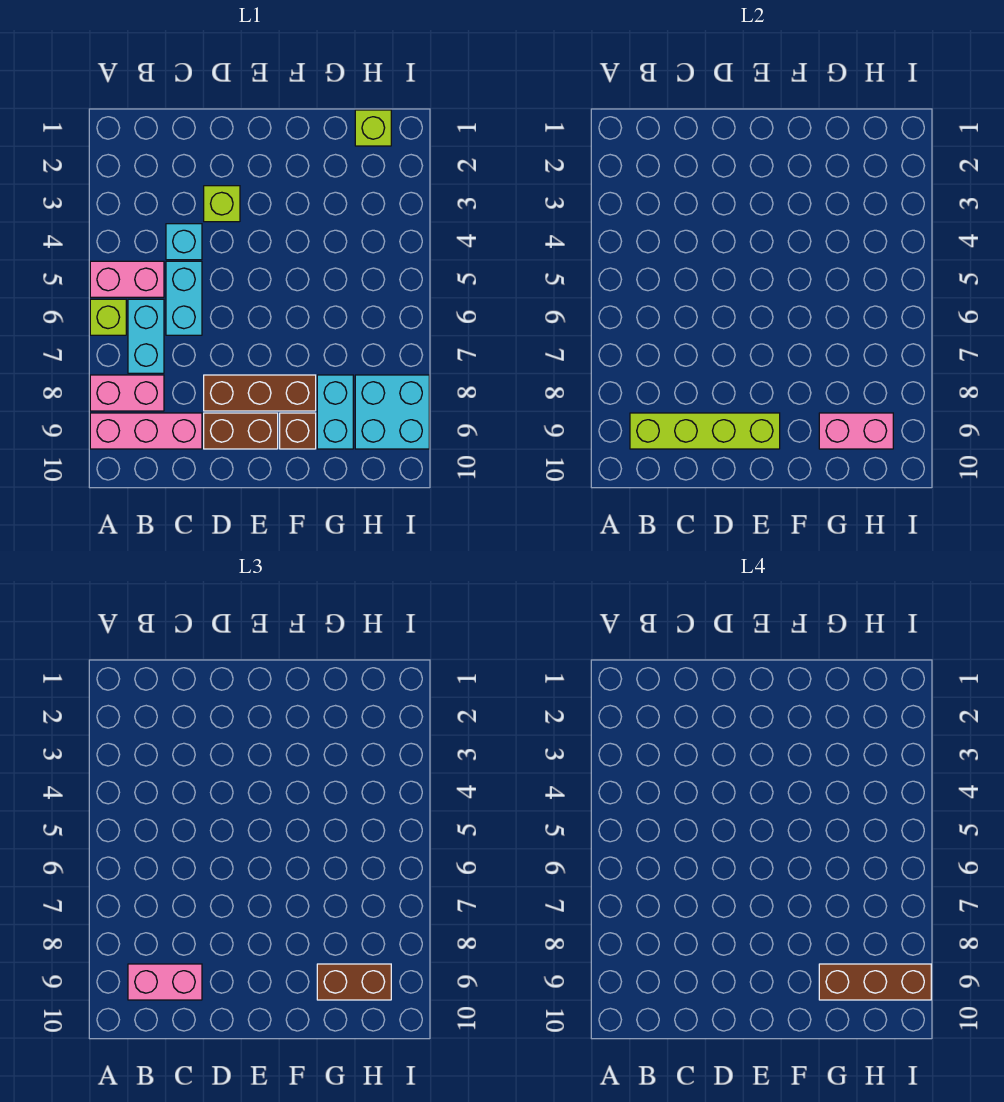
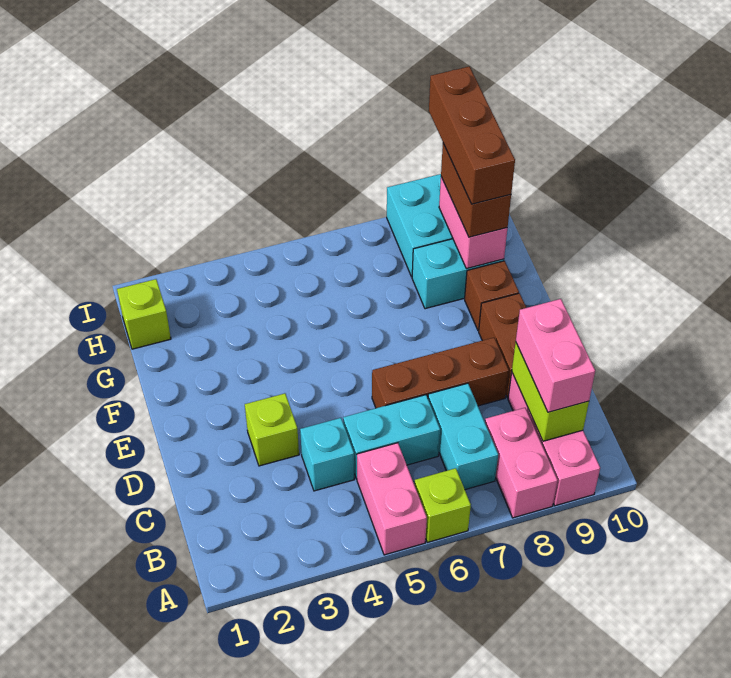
cyan brick B6:B7 level 1 -> cyan brick B7:C7 level 1
lime brick B9:E9 level 2 -> lime brick B9:C9 level 2
brown brick D8:F8 level 1 -> brown brick D6:D8 level 1

